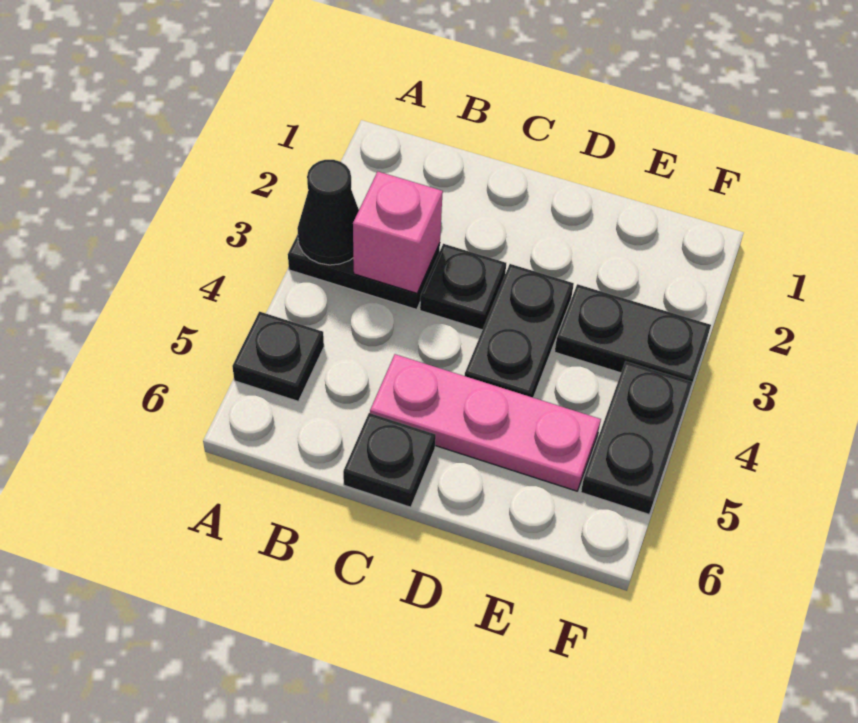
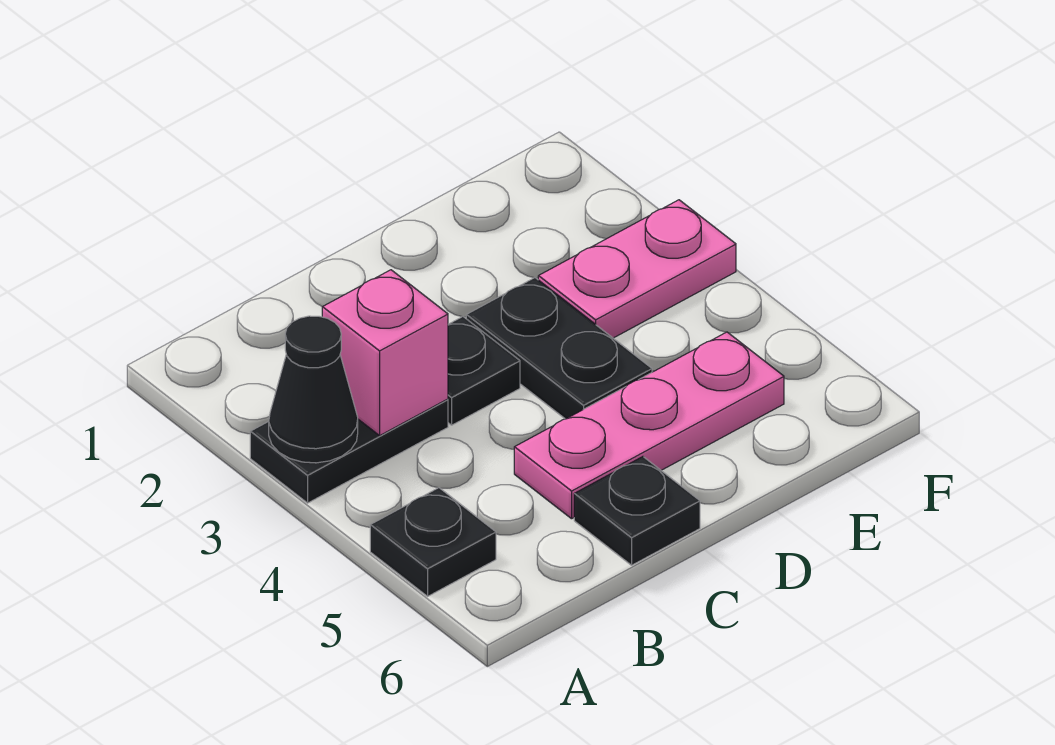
black plate E3:F3 level 1 -> pink plate E3:F3 level 1
black plate F4:F5 level 1 -> none

